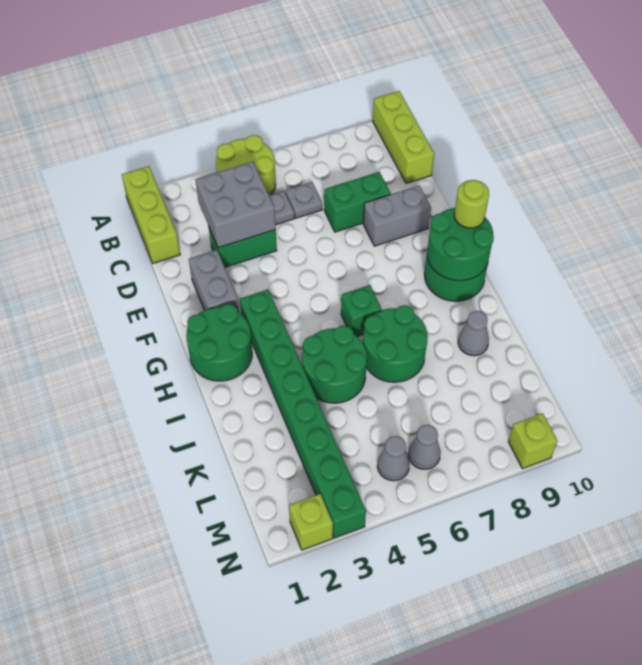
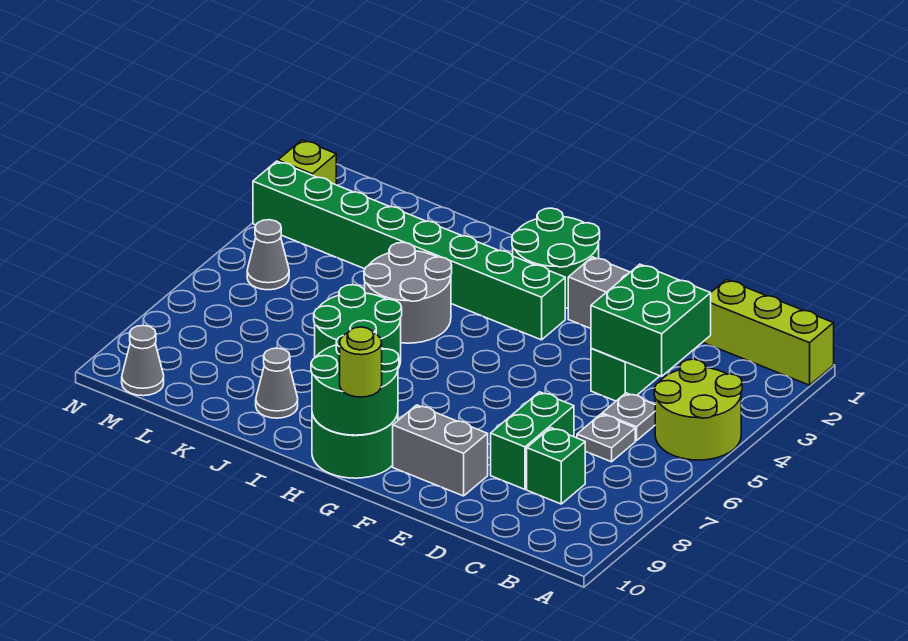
lime brick A10:C10 level 1 -> none
grey brick C3:D4 level 2 -> green brick C3:D4 level 2
grey brick E8:E9 level 1 -> grey brick E9:F9 level 1
green brick H6 level 1 -> green brick C8 level 1
green round brick I4:J5 level 1 -> grey round brick I4:J5 level 1
grey cone M6 level 1 -> grey cone M10 level 1
lime brick N9 level 1 -> none

